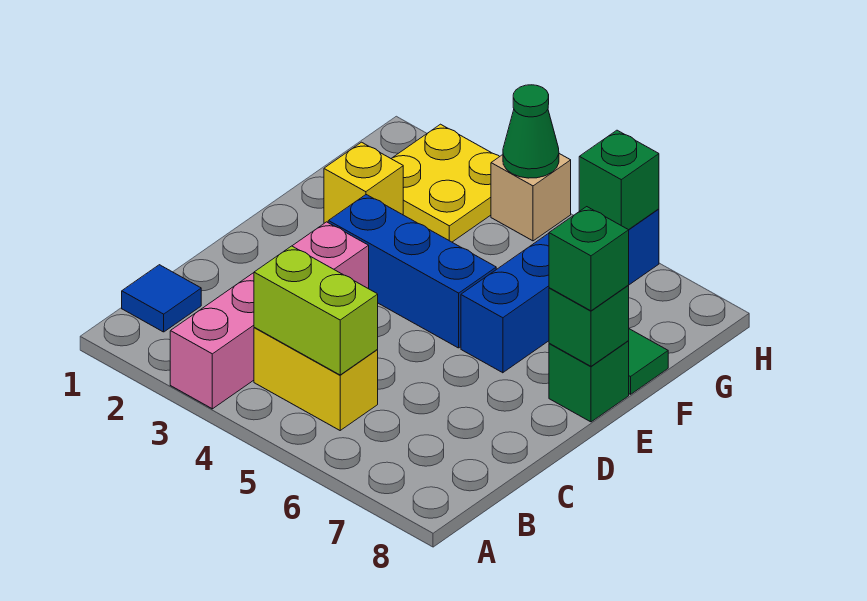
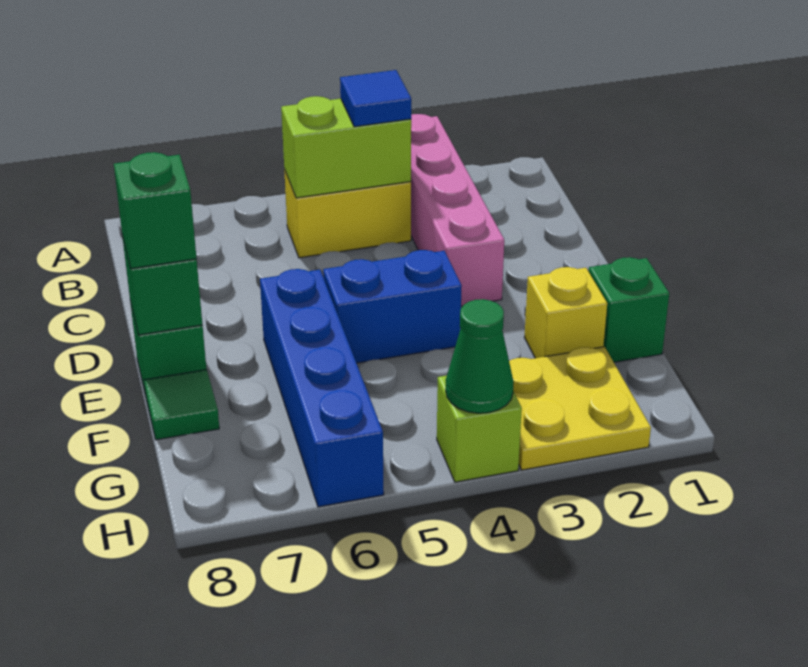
blue tile B1 level 1 -> blue tile B4 level 3
blue brick E3:E5 level 1 -> blue brick E4:E5 level 1
tan brick H4 level 1 -> lime brick H4 level 1
green brick H6 level 2 -> green brick F1 level 1

